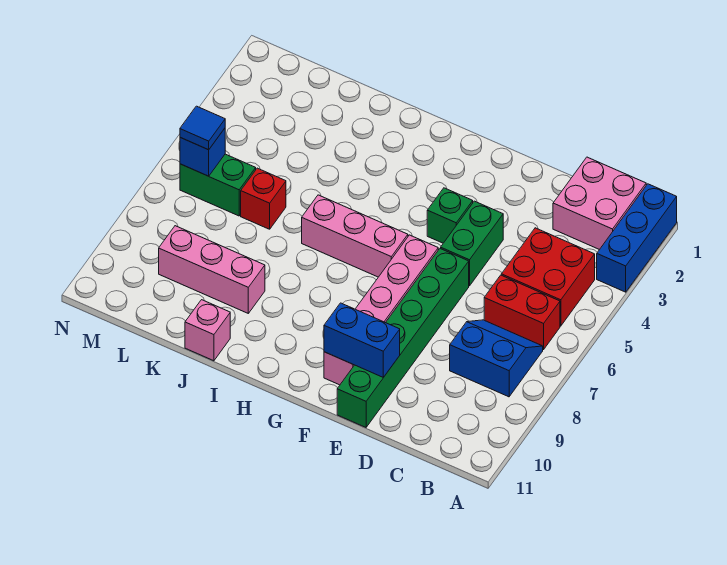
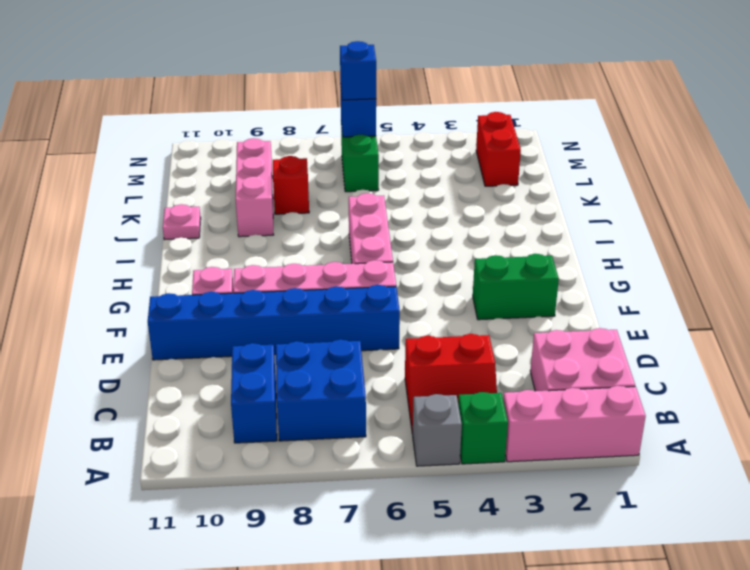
blue brick A1:A3 level 1 -> pink brick A1:A3 level 1
none -> grey brick A5 level 1
red brick B4:C5 level 1 -> red slope B4:C5 level 1 top C
red brick B6:C6 level 1 -> red brick L2:M2 level 1
blue slope B7:C8 level 1 top 8 -> blue brick B7:C8 level 1
green brick E4:E5 level 1 -> green brick F2:F3 level 1
green brick E6:E11 level 1 -> blue brick E6:E11 level 1
blue brick E10:F10 level 2 -> blue brick B9:C9 level 1
green brick F4 level 1 -> green brick A4 level 1
pink brick J11 level 1 -> pink plate J11 level 1
red brick K6 level 1 -> red brick K8 level 1
blue tile M6 level 3 -> blue brick M6 level 3

